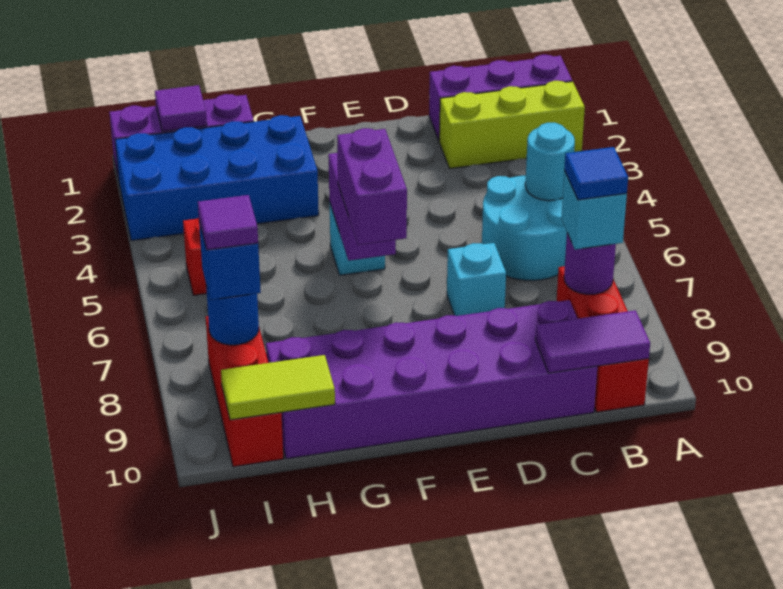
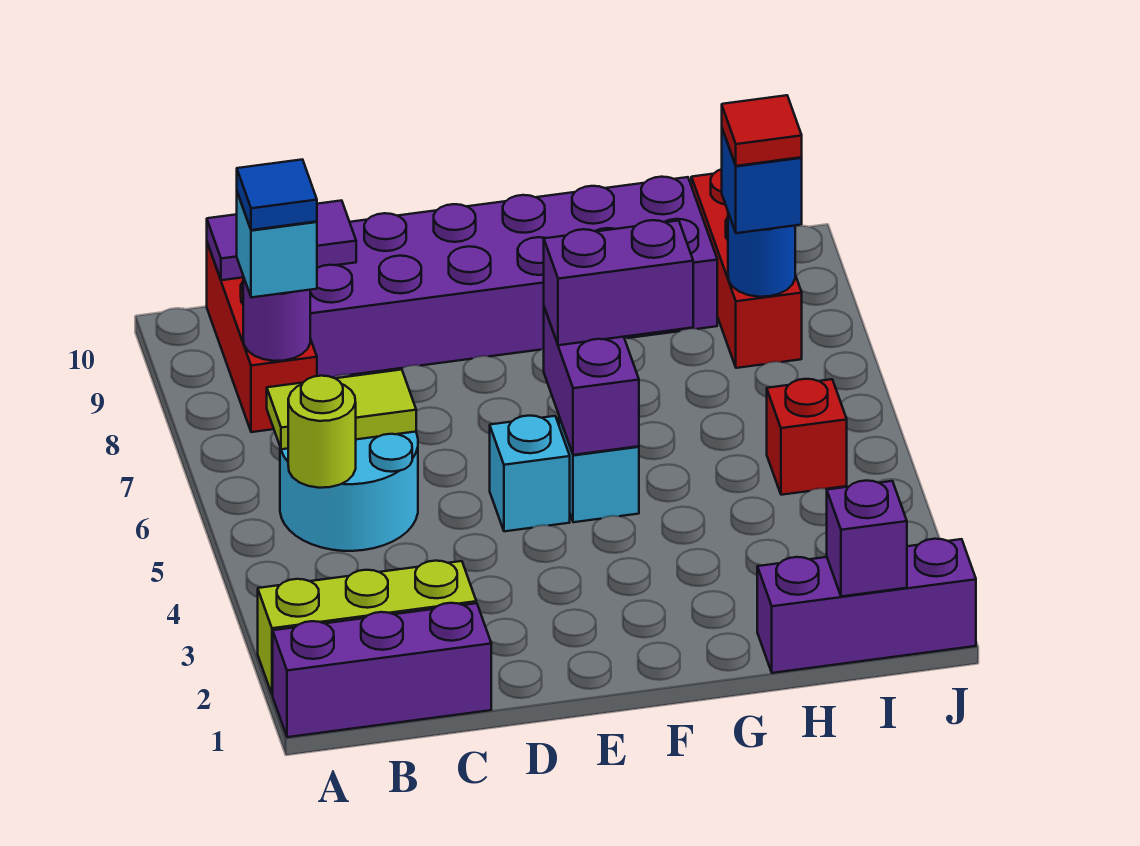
cyan round brick B5 level 2 -> lime round brick B5 level 2
cyan brick D7 level 1 -> cyan brick E5 level 1
purple brick F6:F7 level 3 -> purple brick F6:G6 level 3
blue brick G2:J3 level 1 -> none
lime tile H10:I10 level 2 -> lime tile B6:C6 level 2
purple tile I1 level 2 -> purple brick I1 level 2
purple tile I8 level 4 -> red tile I8 level 4

